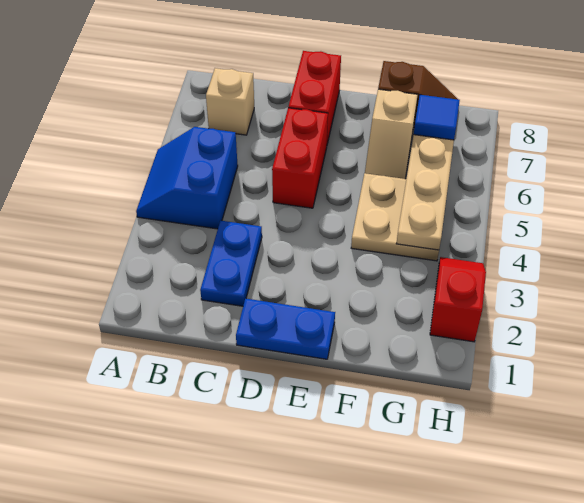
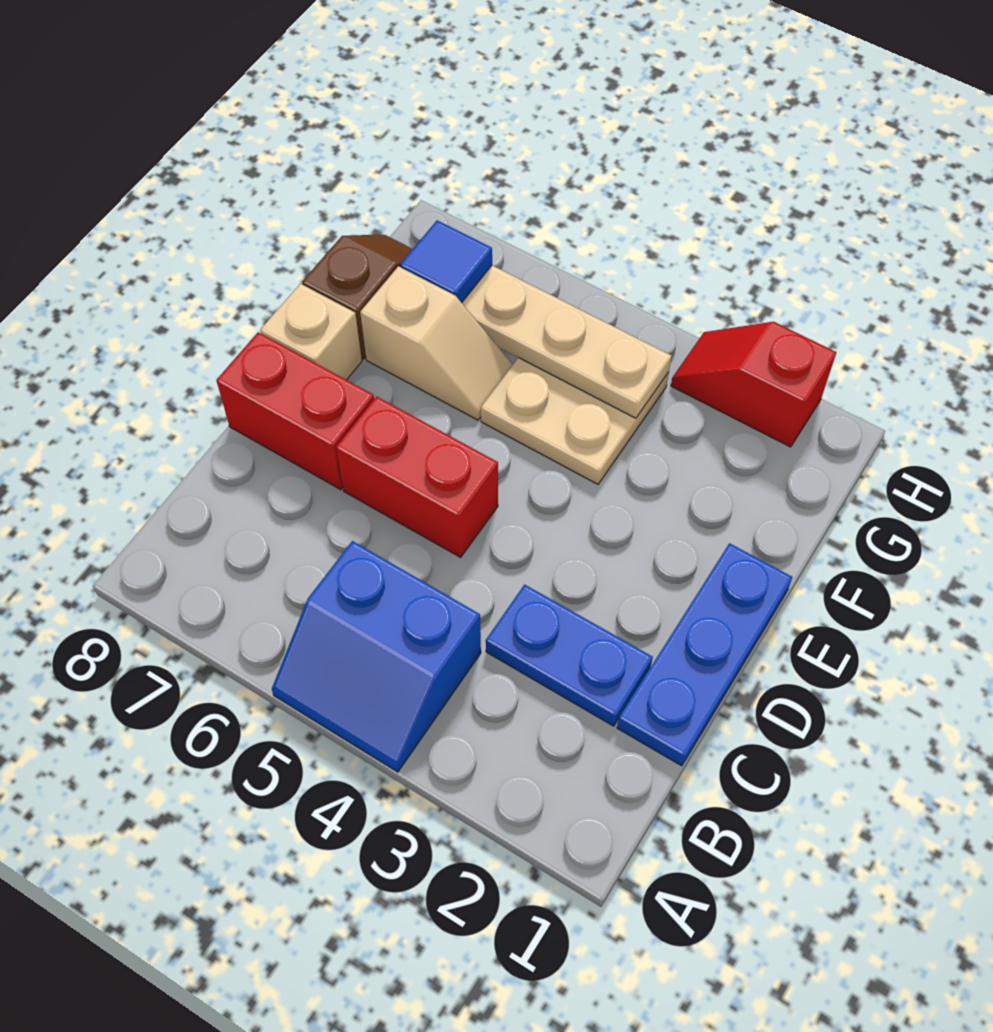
tan brick B7 level 1 -> tan brick E8 level 1
blue plate D1:E1 level 1 -> blue plate C1:E1 level 1

